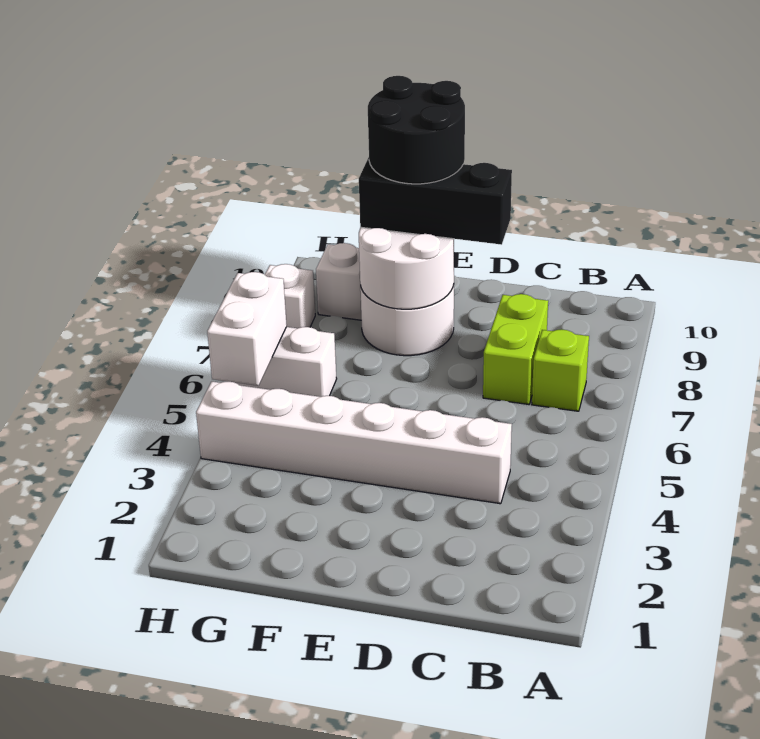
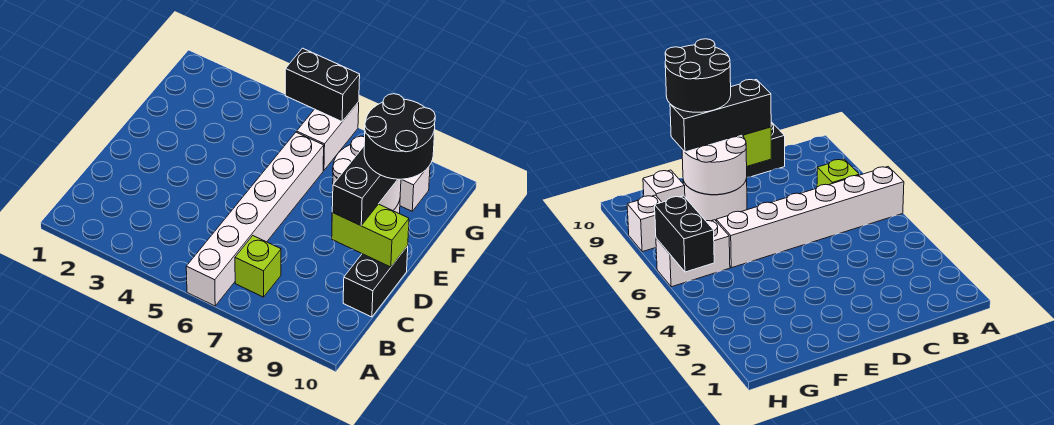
white brick C4:H4 level 1 -> white brick A6:F6 level 1
lime brick C7:C8 level 1 -> lime brick D9:D10 level 2
none -> black brick C10:D10 level 1
white brick H5:H6 level 2 -> black brick H5:H6 level 2

